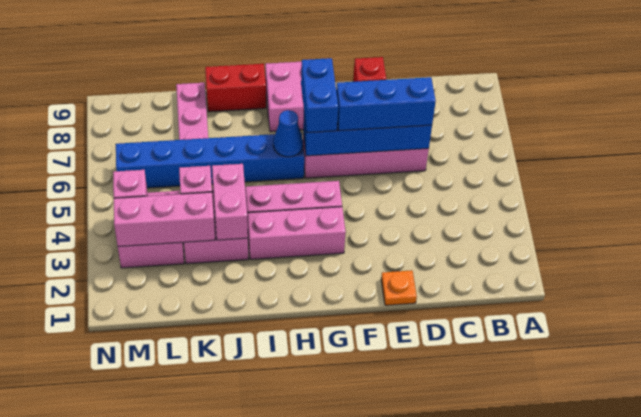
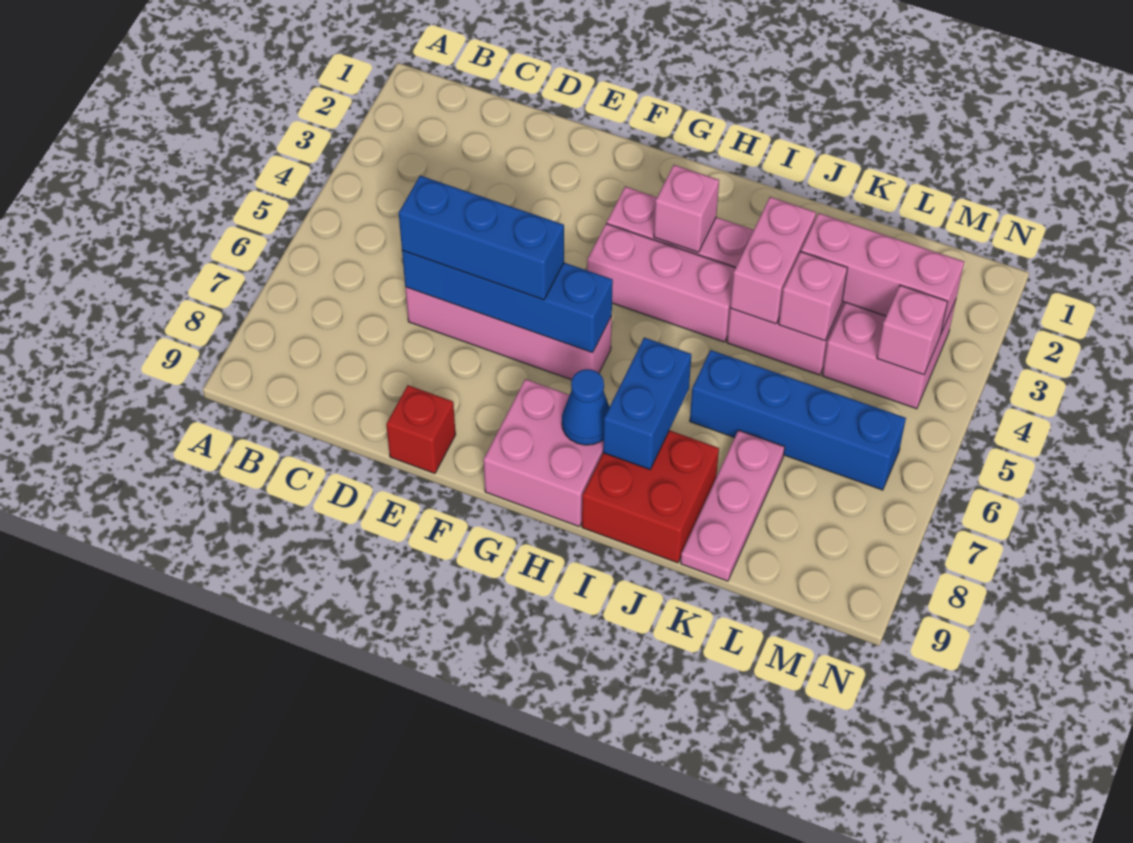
orange plate E1 level 1 -> none
blue brick G6:G7 level 3 -> blue brick I7:I8 level 2
none -> pink brick H3 level 2
blue brick H6:M6 level 1 -> blue brick J6:M6 level 1
blue cone H6 level 2 -> blue cone H8 level 2
red brick I9:J9 level 1 -> red brick I8:J9 level 1

